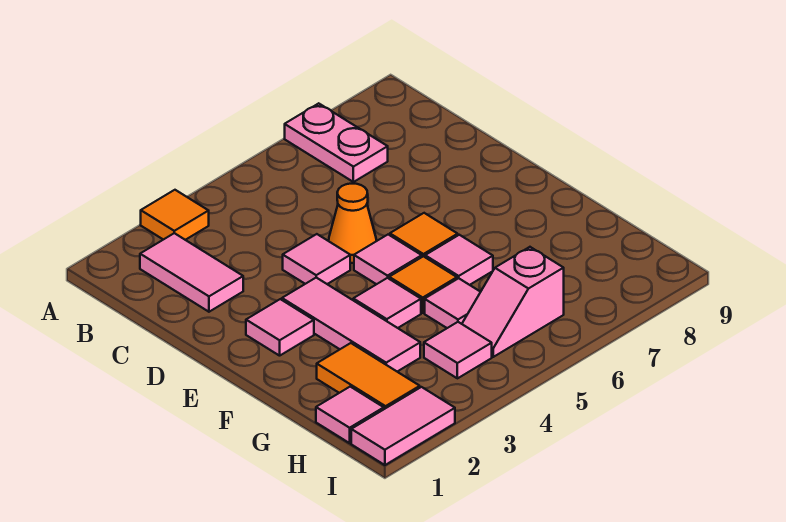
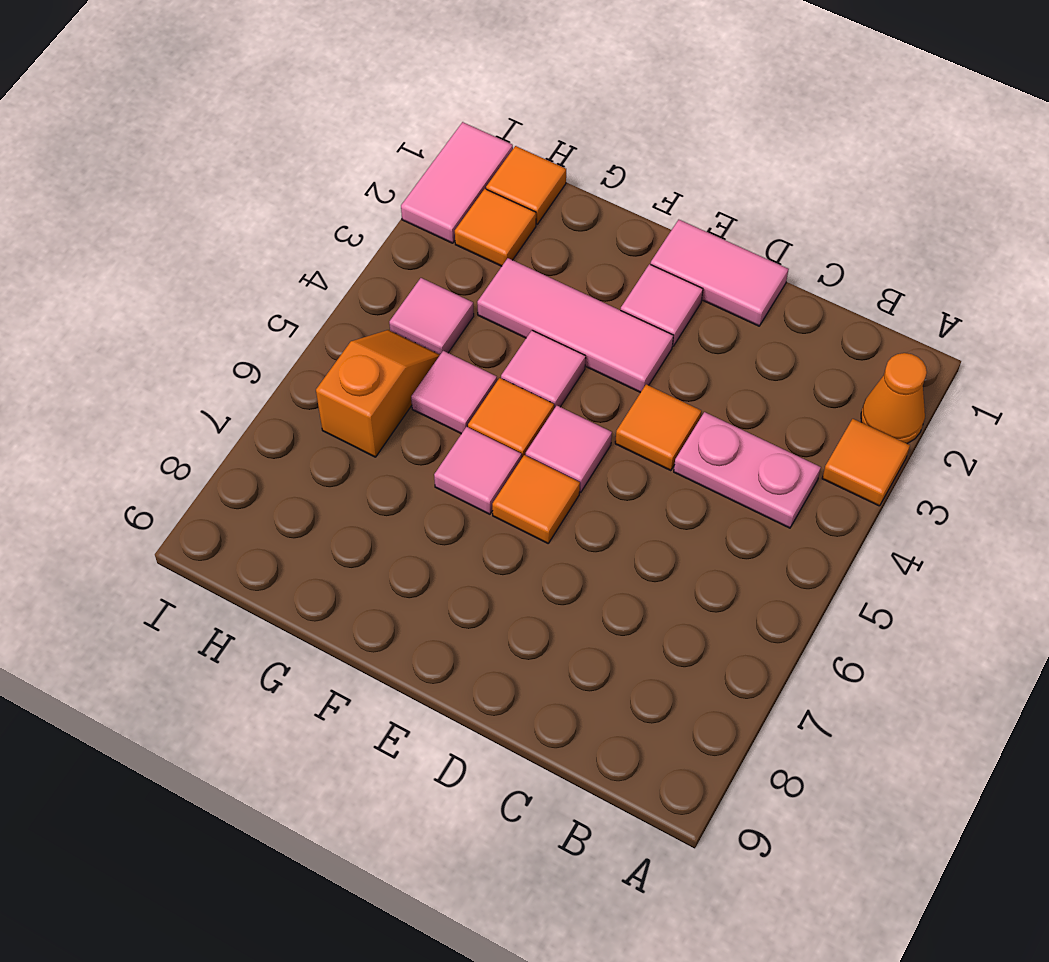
pink plate A7:B7 level 1 -> pink plate B4:C4 level 1
pink tile B2:C2 level 1 -> pink tile D1:E1 level 1
pink tile D4 level 1 -> orange tile D4 level 1
orange cone D5 level 1 -> orange cone A2 level 1
orange tile G2:H2 level 1 -> orange tile H2 level 1
pink tile H1 level 1 -> orange tile H1 level 1
pink slope H5:H6 level 1 top 6 -> orange slope H5:H6 level 1 top 6

